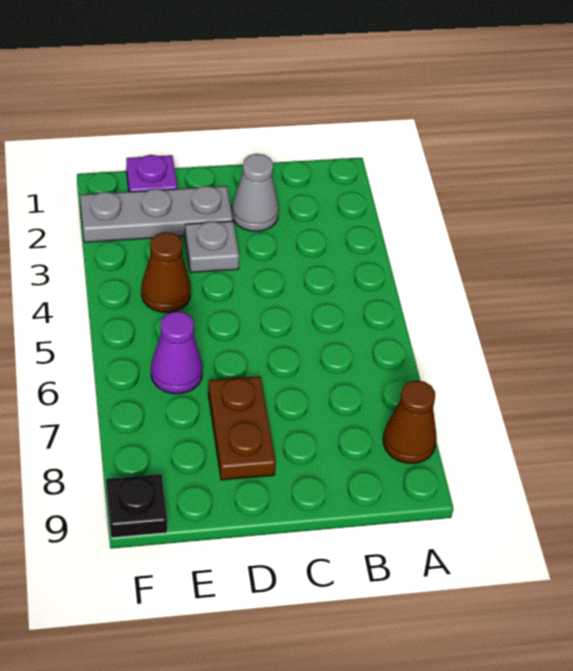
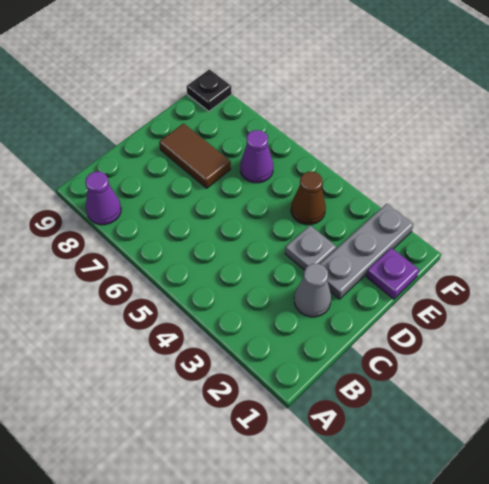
brown cone A8 level 1 -> purple cone A8 level 1
brown plate D7:D8 level 1 -> brown tile D7:D8 level 1

